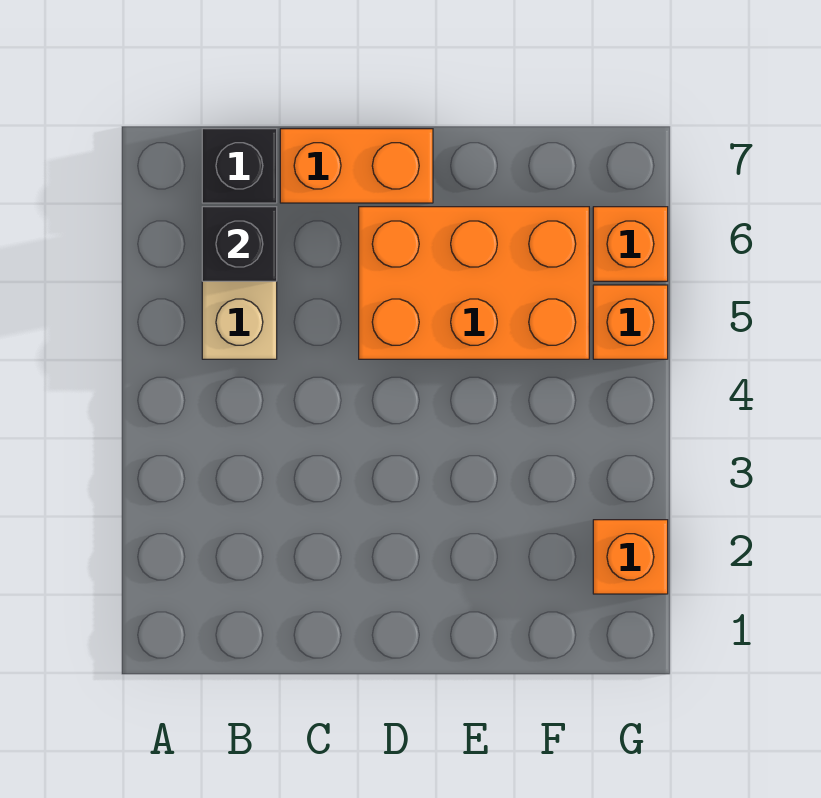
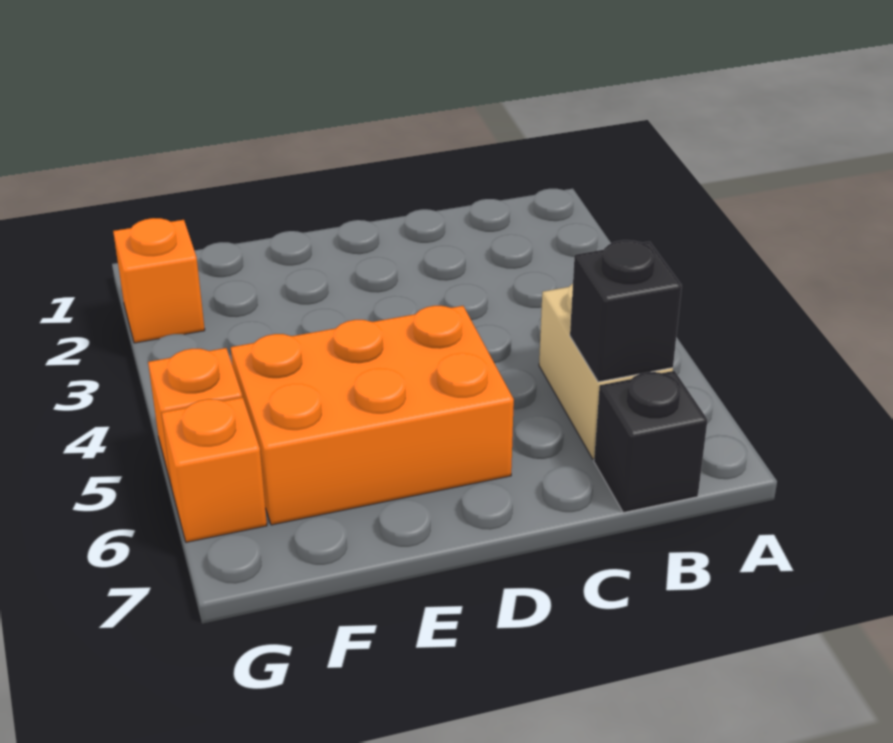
orange brick C7:D7 level 1 -> none

